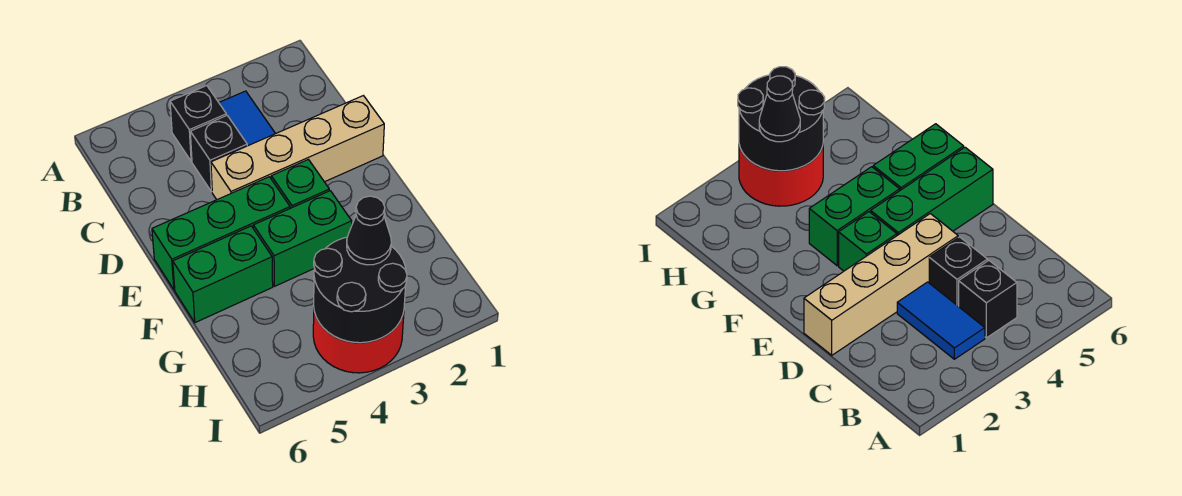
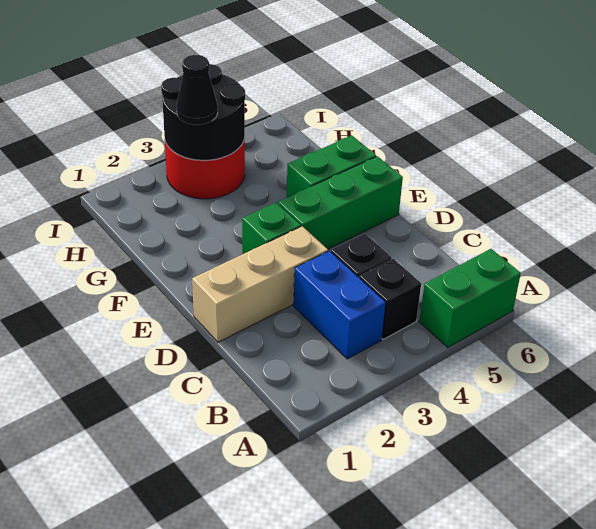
blue tile B3:C3 level 1 -> blue brick B3:C3 level 1
tan brick D1:D4 level 1 -> tan brick D1:D3 level 1
green brick F3:F4 level 1 -> green brick A5:A6 level 1

